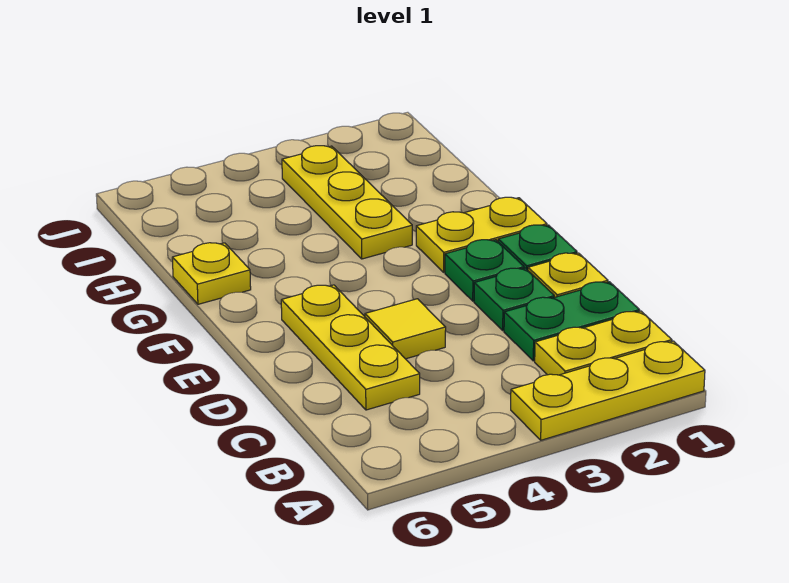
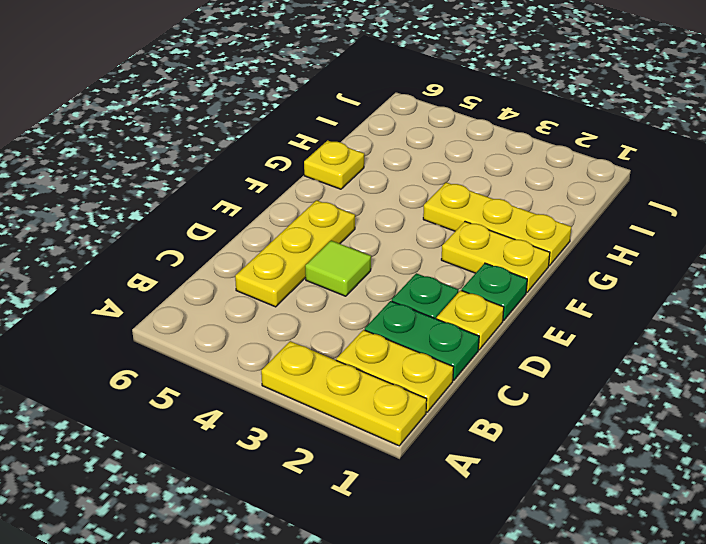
yellow tile D4 level 1 -> lime tile D4 level 1
green plate E2 level 1 -> none
yellow plate G3:I3 level 1 -> yellow plate G1:G3 level 1

